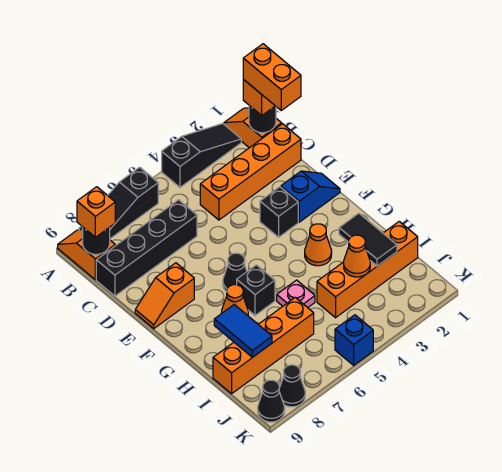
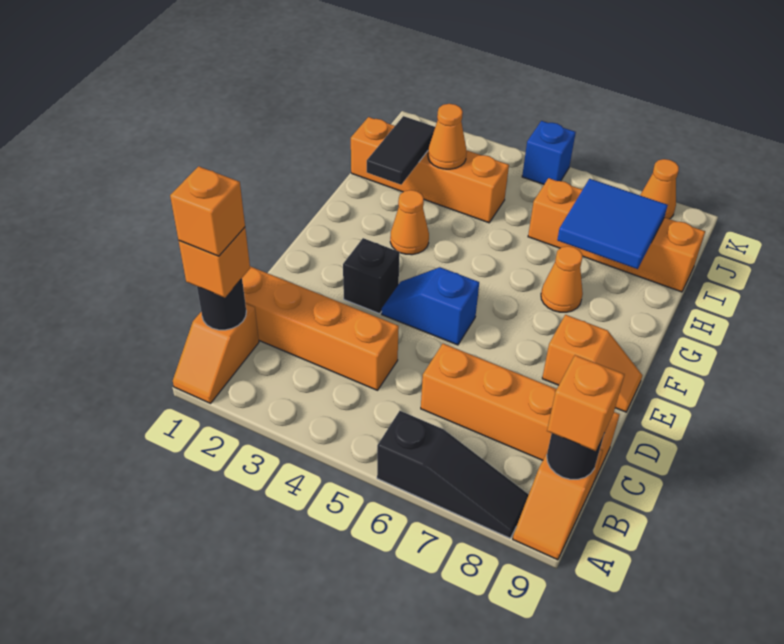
black slope A2:A4 level 1 top 4 -> none
orange brick B1:C1 level 4 -> orange brick B1 level 4
black brick C6:C9 level 1 -> orange brick C6:C9 level 1
blue slope E1:E2 level 1 top 2 -> blue slope E4:E5 level 1 top 5
black cone F6 level 1 -> none
black brick G6 level 1 -> none
pink plate H5 level 1 -> none
blue tile H8:I8 level 2 -> blue tile H7:I8 level 2
black cone K8 level 1 -> orange cone K8 level 1
black cone K9 level 1 -> none

